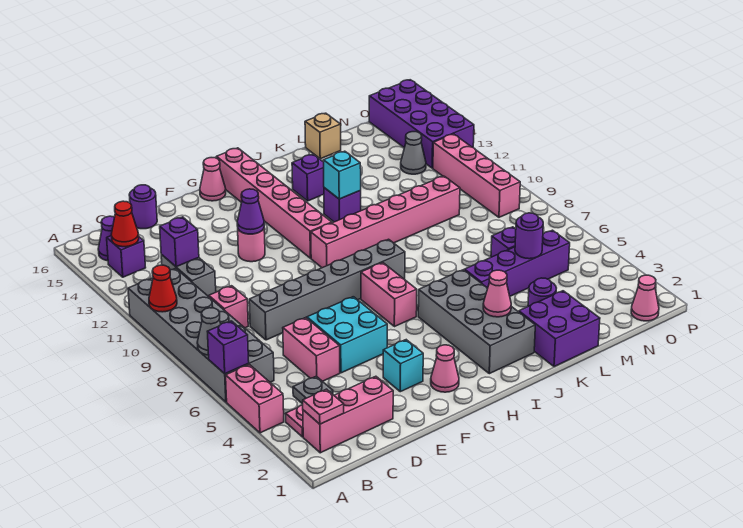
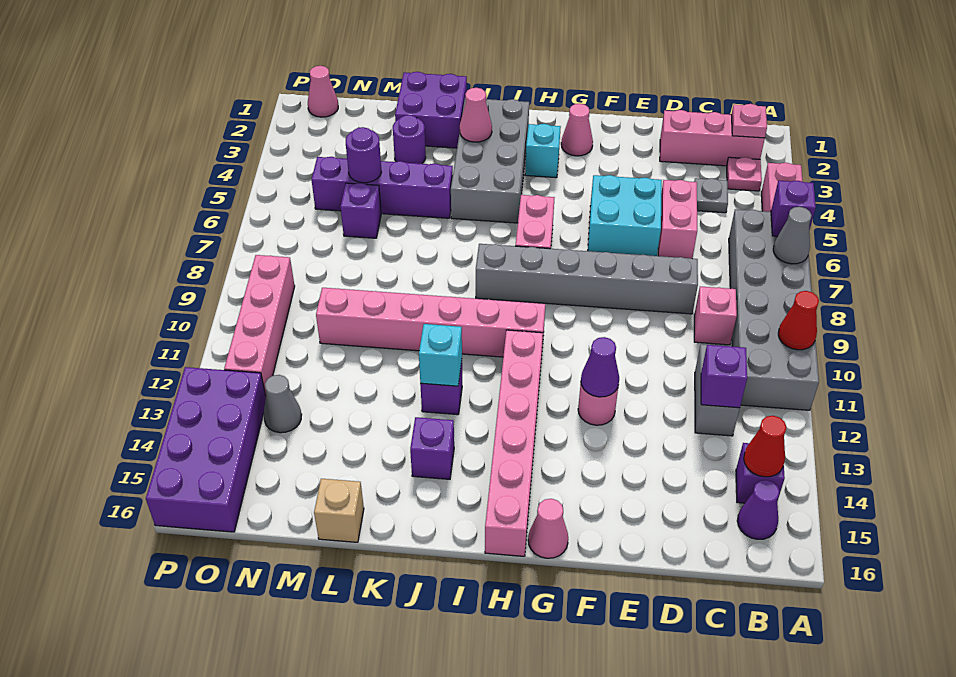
purple round brick D16 level 1 -> none
cyan brick F3 level 1 -> cyan brick H3 level 1

